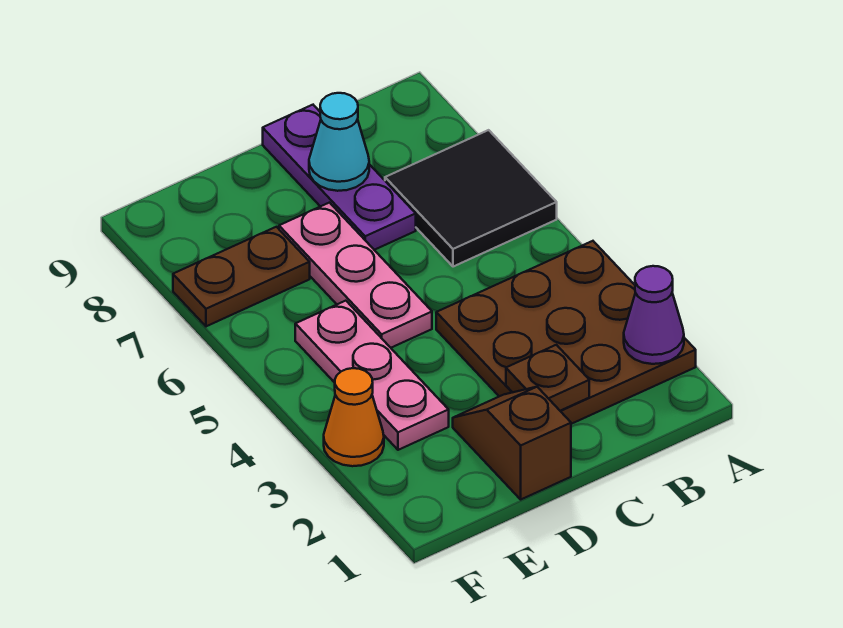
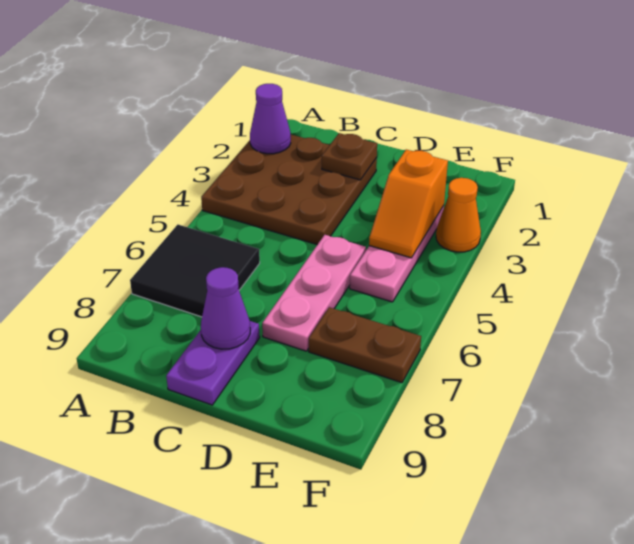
purple plate C7:C9 level 1 -> purple plate C8:C9 level 1
cyan cone C8 level 2 -> purple cone C8 level 2
brown slope D1:D2 level 1 top 1 -> none
none -> orange slope E3:E4 level 2 top 3

